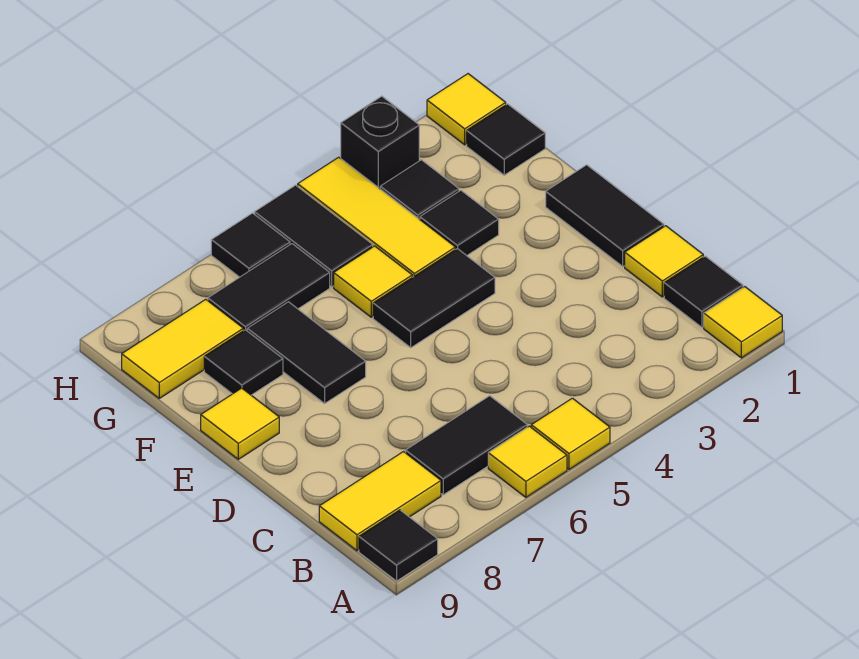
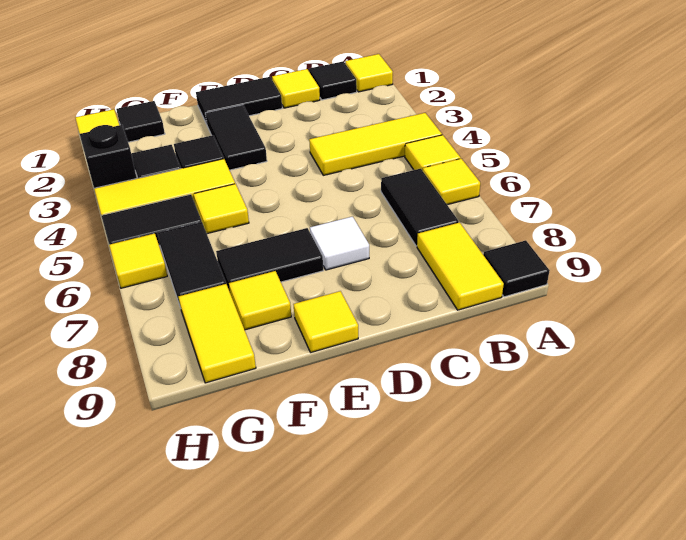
none -> yellow tile A4:C4 level 1
none -> white tile D7 level 1
black tile E4:E5 level 1 -> black tile E2:E3 level 1
black tile F8 level 1 -> yellow tile F8 level 1
black tile H6 level 1 -> yellow tile H6 level 1

